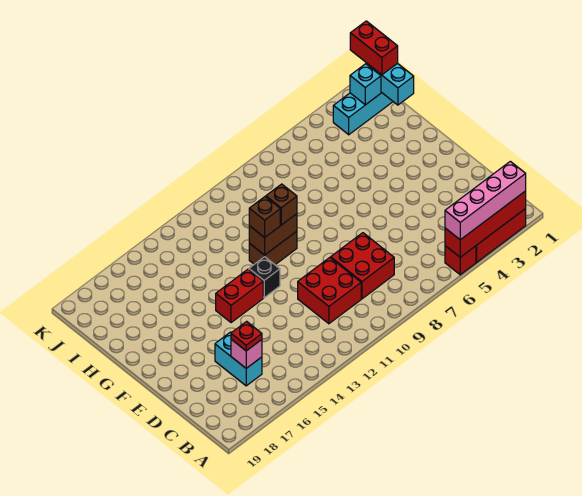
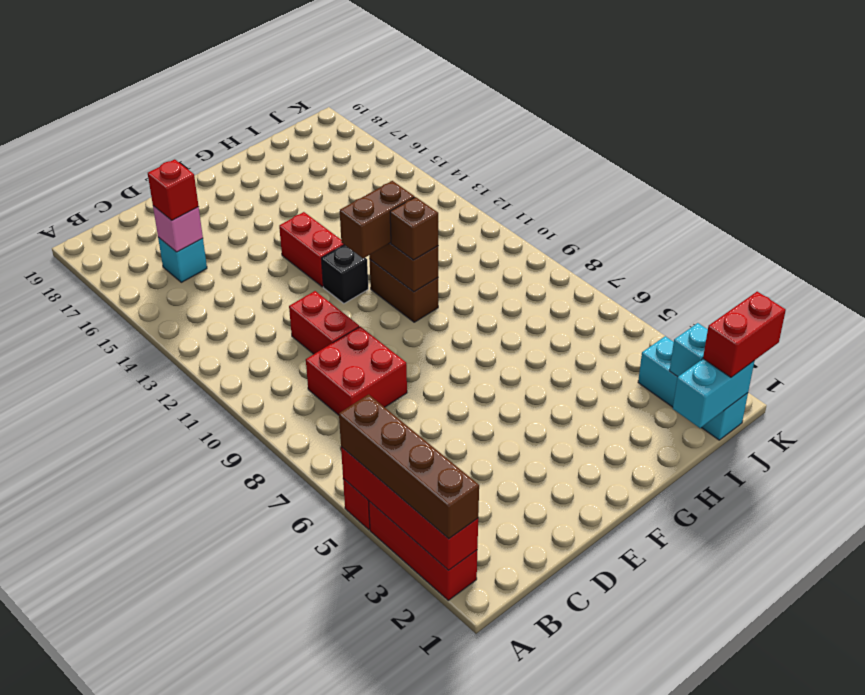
pink brick A2:A5 level 3 -> brown brick A2:A5 level 3
red brick C10:D11 level 1 -> red brick D10:D11 level 1
cyan brick C16:D16 level 1 -> cyan brick C16 level 1
red plate C16 level 3 -> red brick C16 level 3
brown brick G11 level 3 -> brown brick F11:G11 level 3

